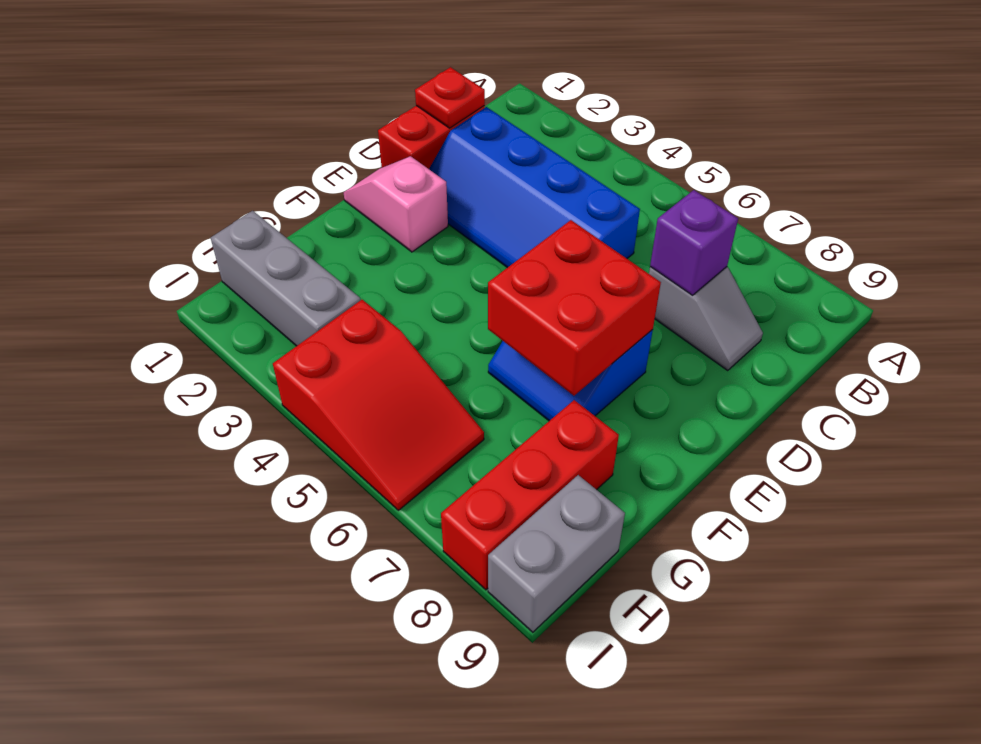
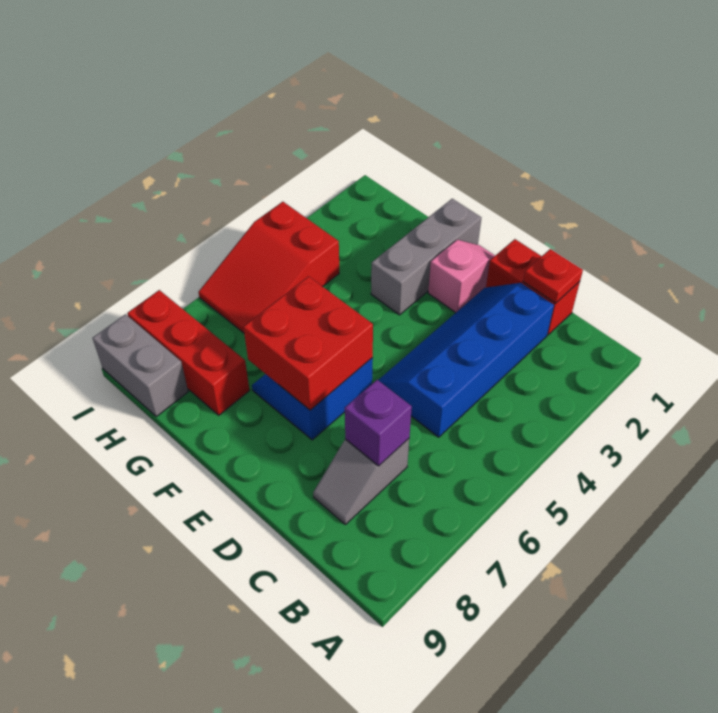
grey brick H1:H3 level 1 -> grey brick F1:F3 level 1

